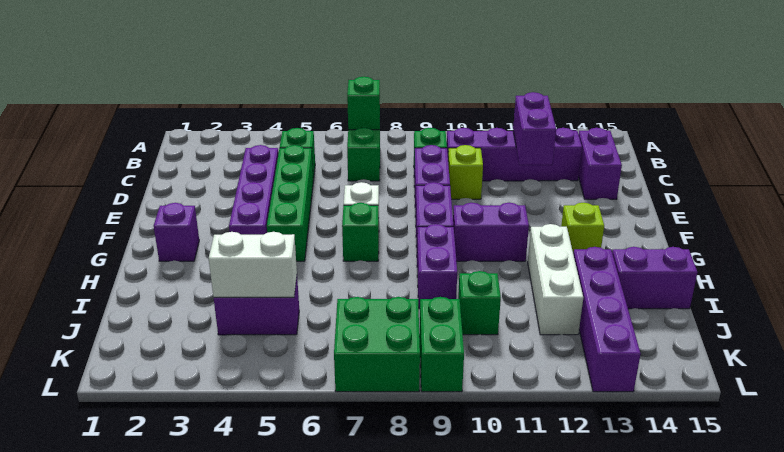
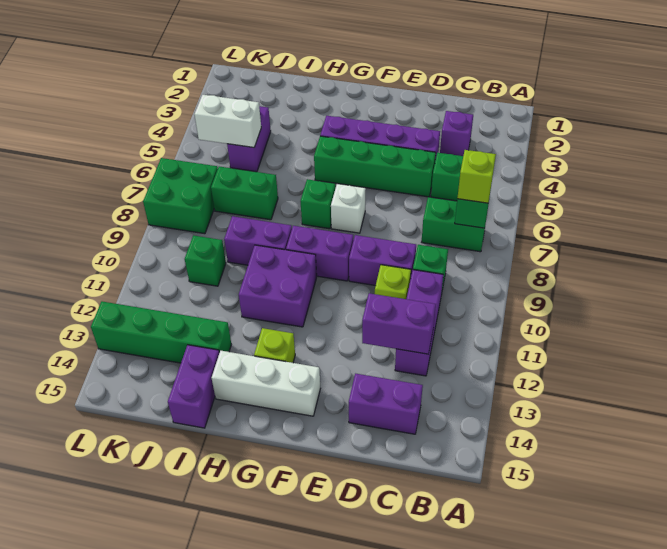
none -> lime brick B7 level 3
purple brick C10:C13 level 1 -> purple brick C10:C12 level 1
purple brick G2 level 1 -> purple brick C3 level 1
purple brick G10:G11 level 1 -> purple brick G10:H11 level 1
white brick H12:J12 level 1 -> white brick F14:H14 level 1
purple brick I13:L13 level 1 -> green brick I13:L13 level 1
white brick J4:J5 level 2 -> white brick J5:K5 level 2
green brick K9:L9 level 1 -> green brick I7:J7 level 1

